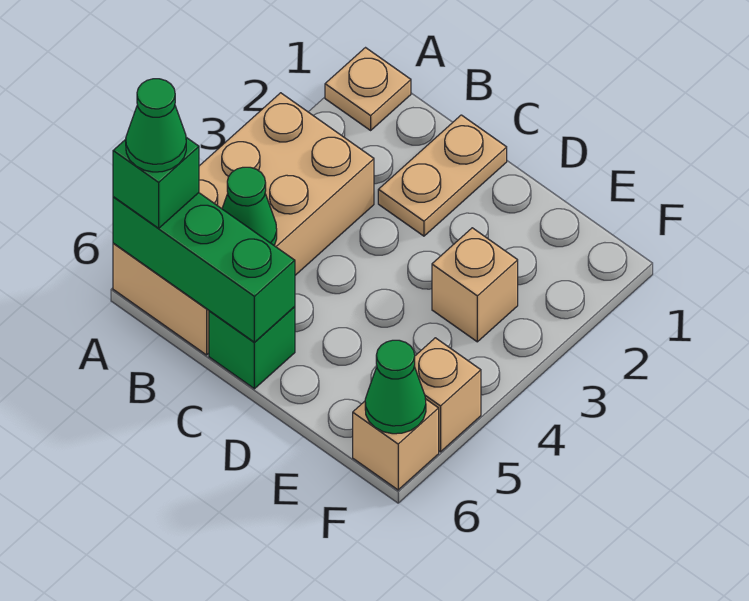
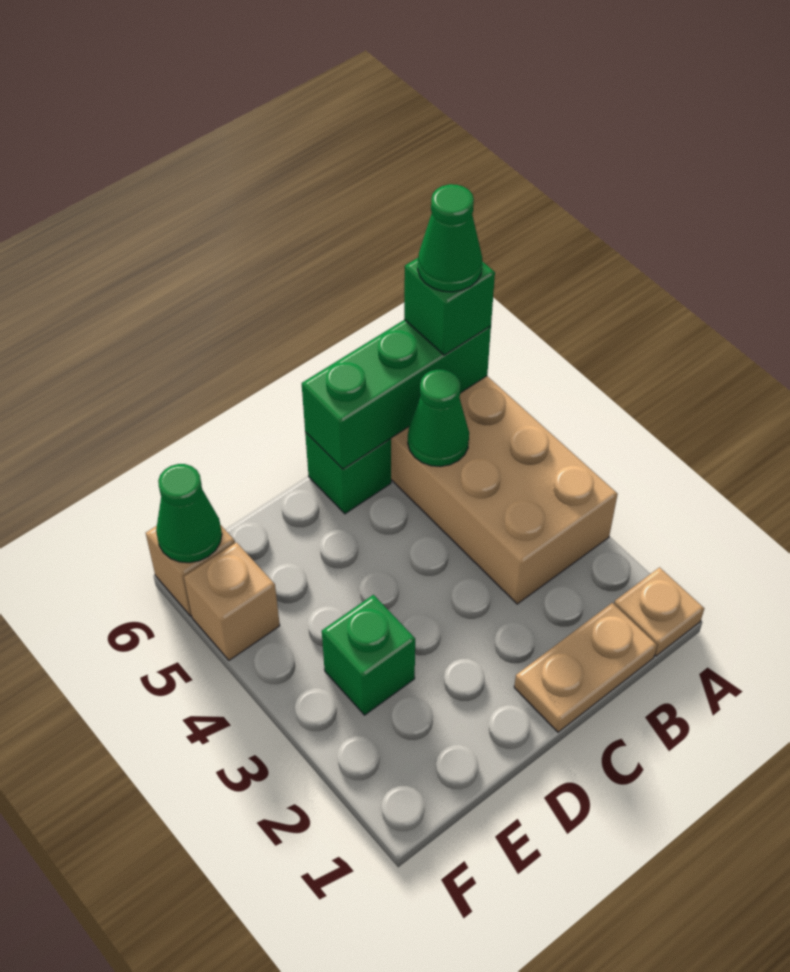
tan plate C1:C2 level 1 -> tan plate B1:C1 level 1
tan brick E3 level 1 -> green brick E3 level 1

